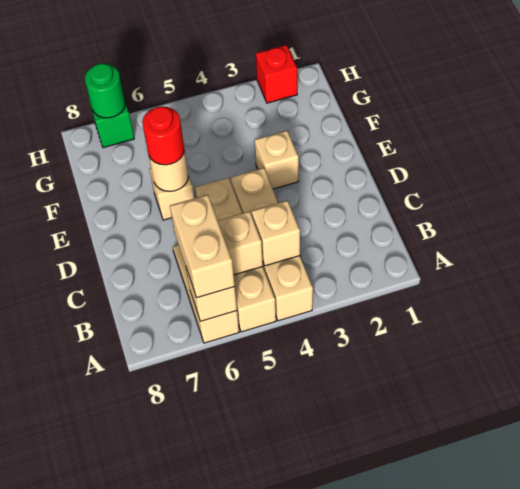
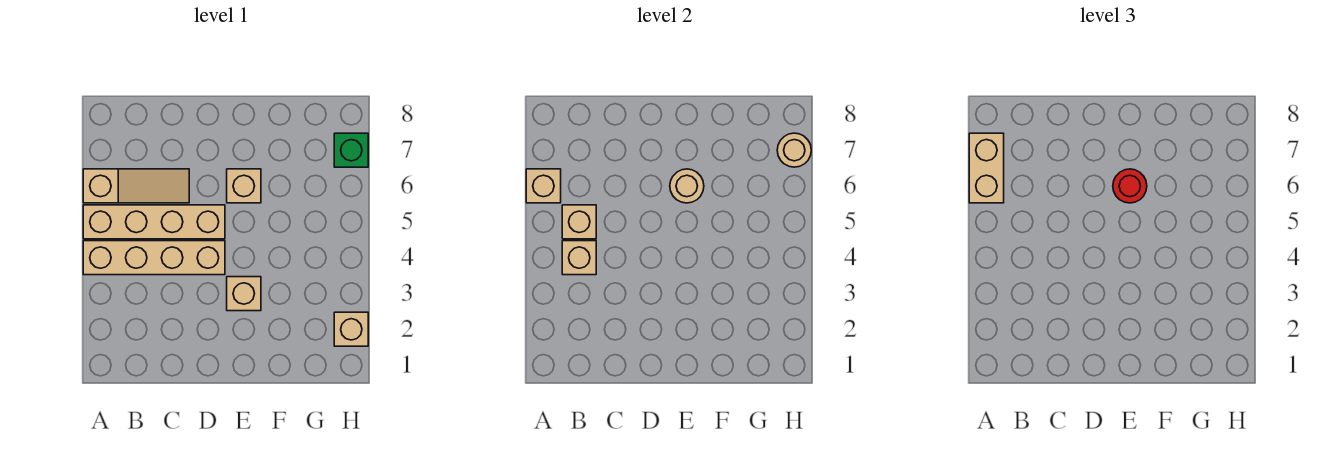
tan brick A6:B6 level 3 -> tan brick A6:A7 level 3
red brick H2 level 1 -> tan brick H2 level 1
green round brick H7 level 2 -> tan round brick H7 level 2

